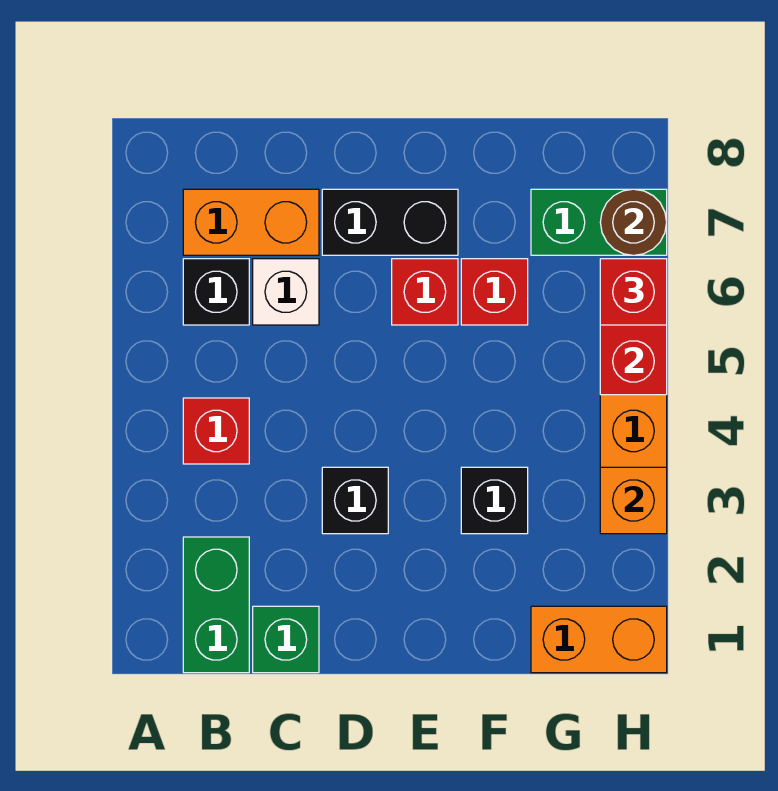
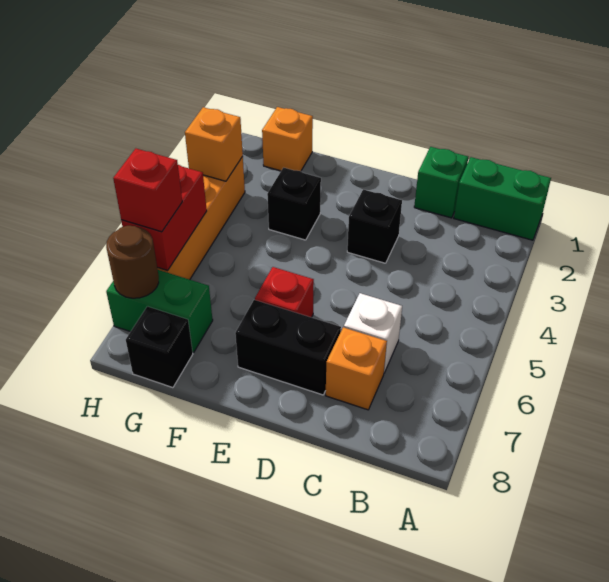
green brick B1:B2 level 1 -> green brick A1:B1 level 1
red brick B4 level 1 -> none
black brick B6 level 1 -> black brick G8 level 1
orange brick B7:C7 level 1 -> orange brick C7 level 1
red brick F6 level 1 -> none
orange brick G1:H1 level 1 -> orange brick G1 level 1

